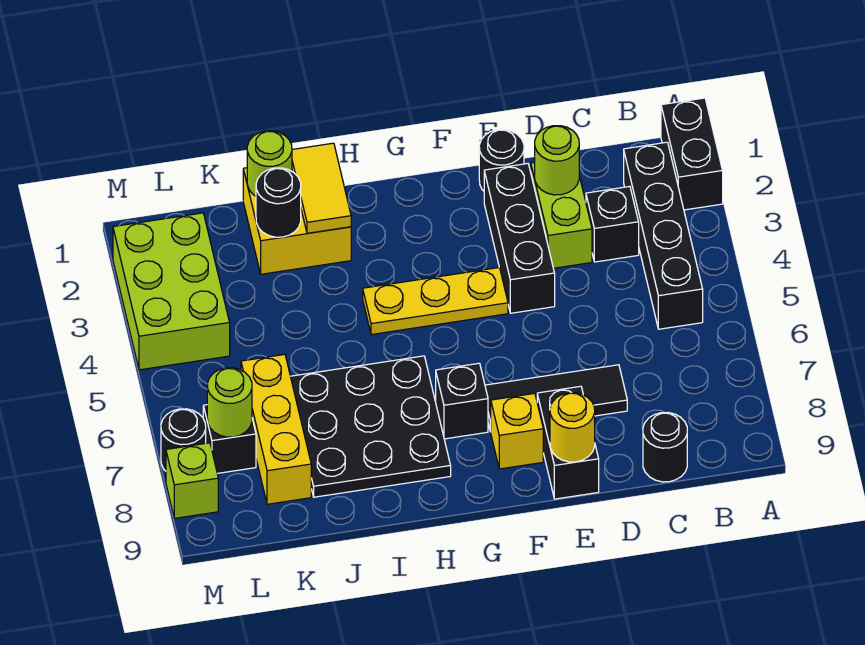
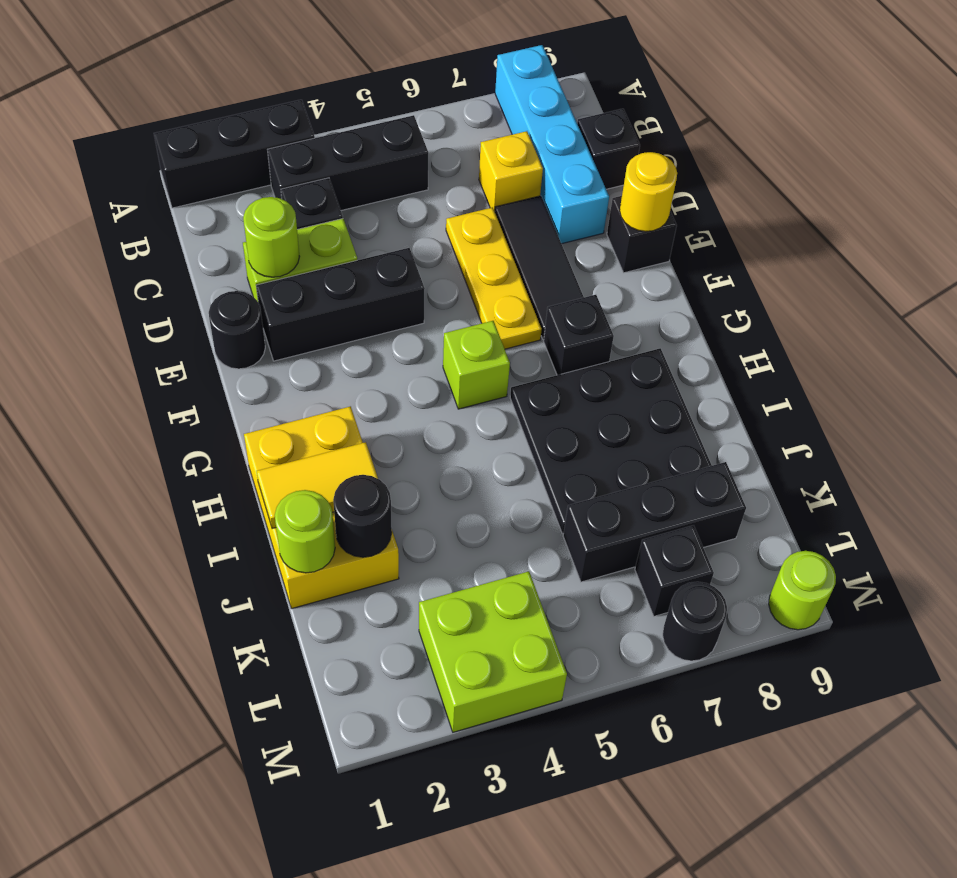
black brick A1:A2 level 1 -> black brick A1:A3 level 1
none -> cyan brick A8:D8 level 1
black brick B2:B5 level 1 -> black brick B3:B5 level 1
black round brick C9 level 1 -> black brick C9 level 1
black brick E8:E9 level 1 -> black brick E9 level 1
yellow plate F4:H4 level 1 -> yellow plate D6:F6 level 1
yellow brick F8 level 1 -> yellow brick C7 level 1
yellow brick I1:J2 level 1 -> yellow brick H1:J2 level 1
yellow brick K6:K8 level 1 -> black brick K6:K8 level 1
lime brick L2:M4 level 1 -> lime brick L3:M4 level 1
lime round brick L7 level 2 -> lime round brick M9 level 1
lime brick M8 level 1 -> lime brick G5 level 1

